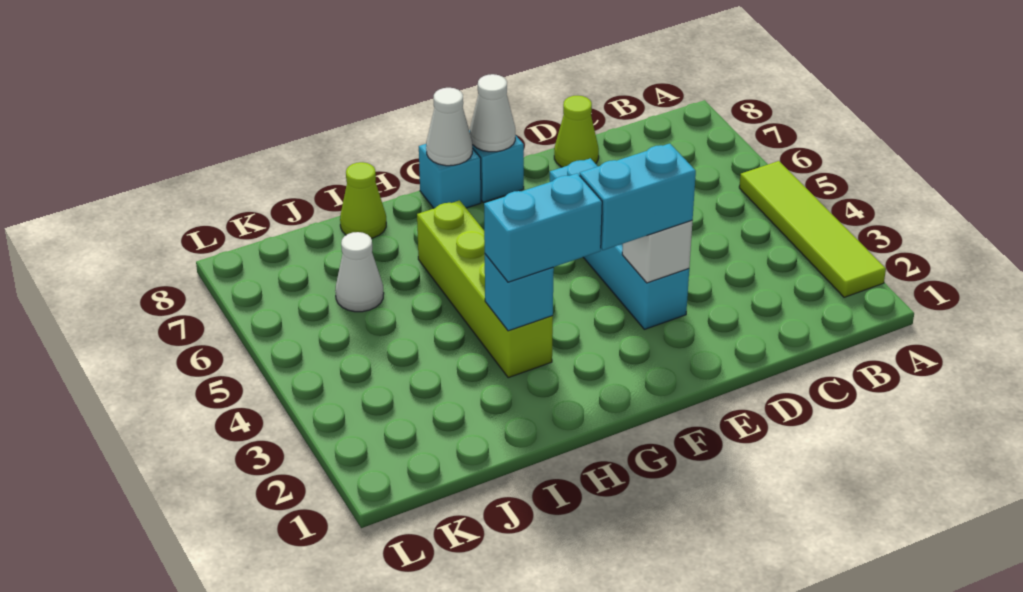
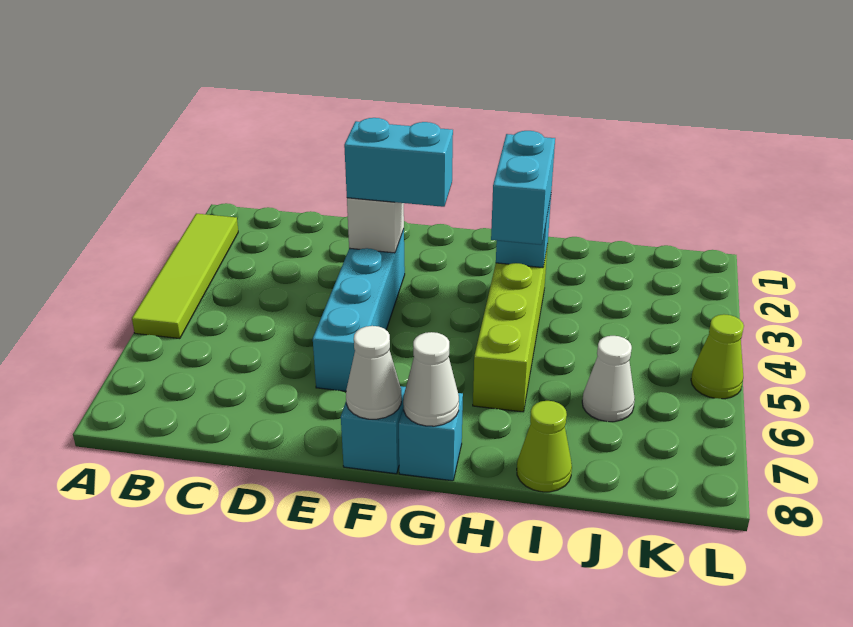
lime cone D8 level 1 -> lime cone L5 level 1
cyan brick G3:H3 level 3 -> cyan brick H3:H4 level 3

